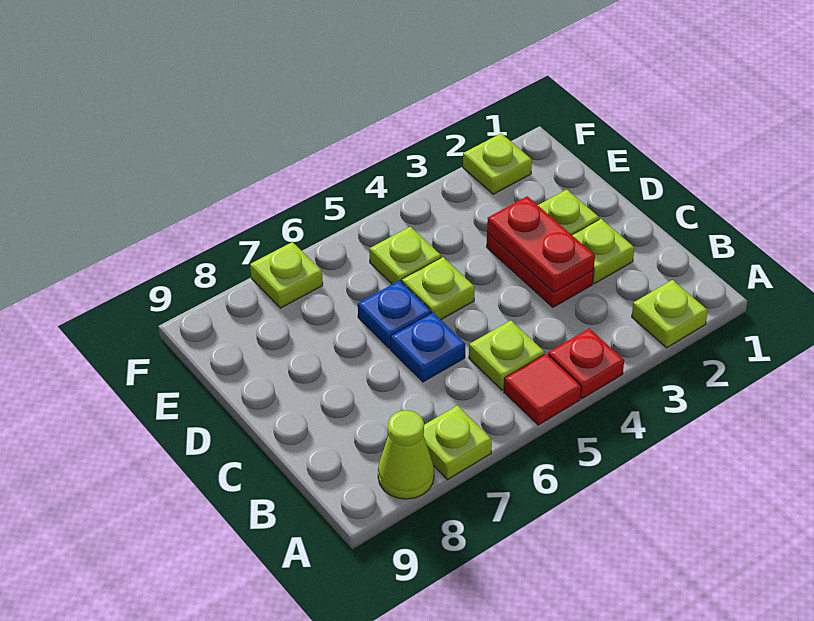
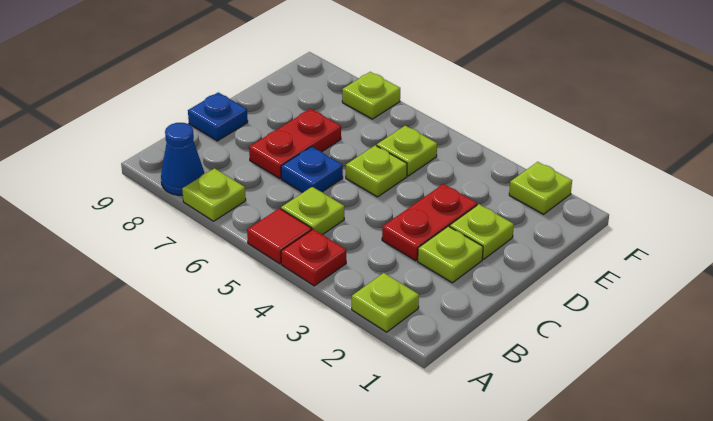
lime cone A8 level 1 -> blue cone A8 level 1
red plate C3:D3 level 2 -> red plate C7:D7 level 1
blue plate D6 level 1 -> blue plate C9 level 1

